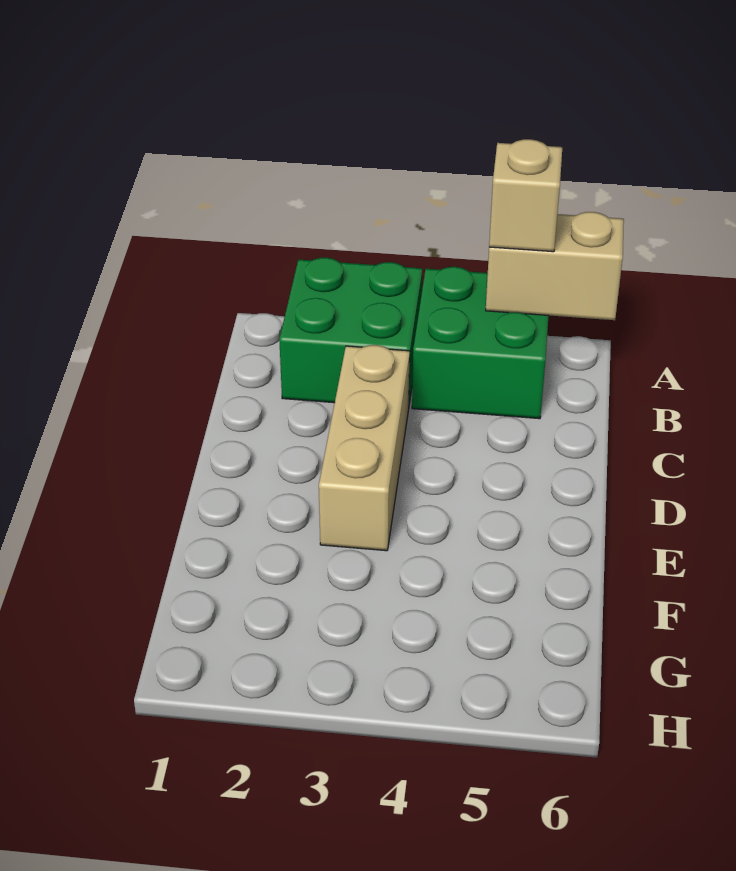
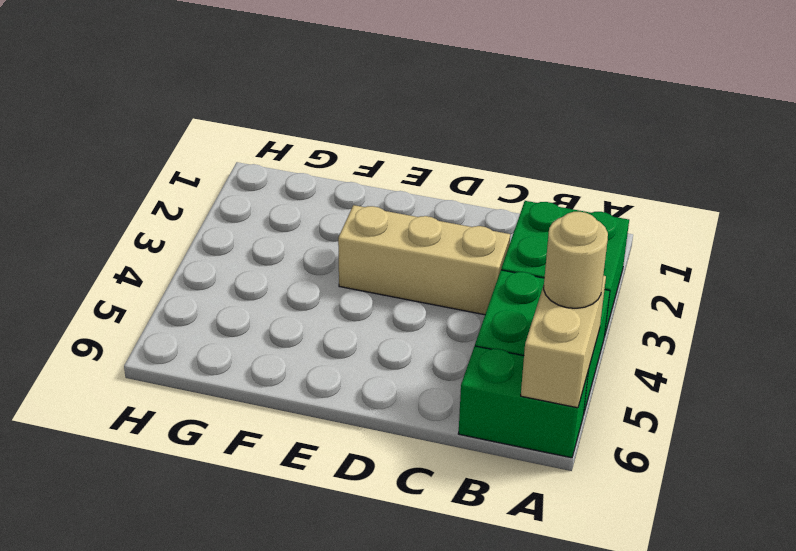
tan brick A5 level 3 -> tan round brick A5 level 3
none -> green brick A6:B6 level 1

